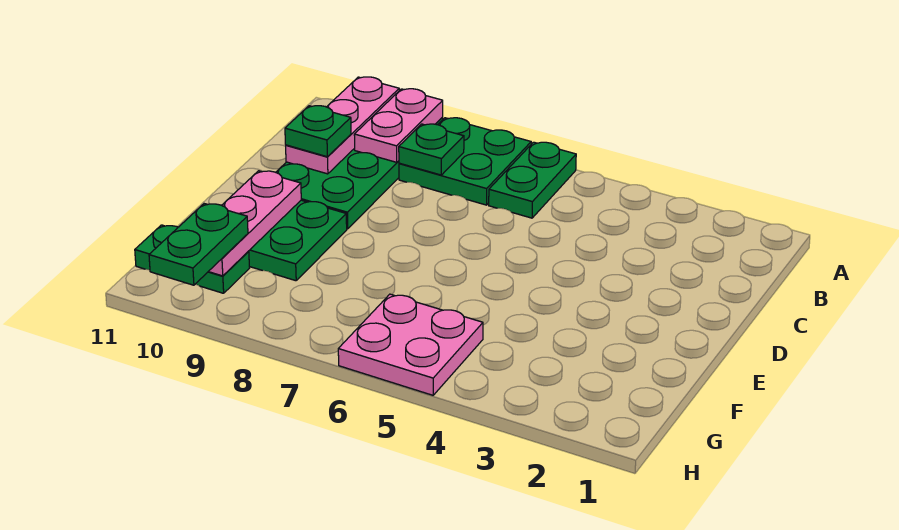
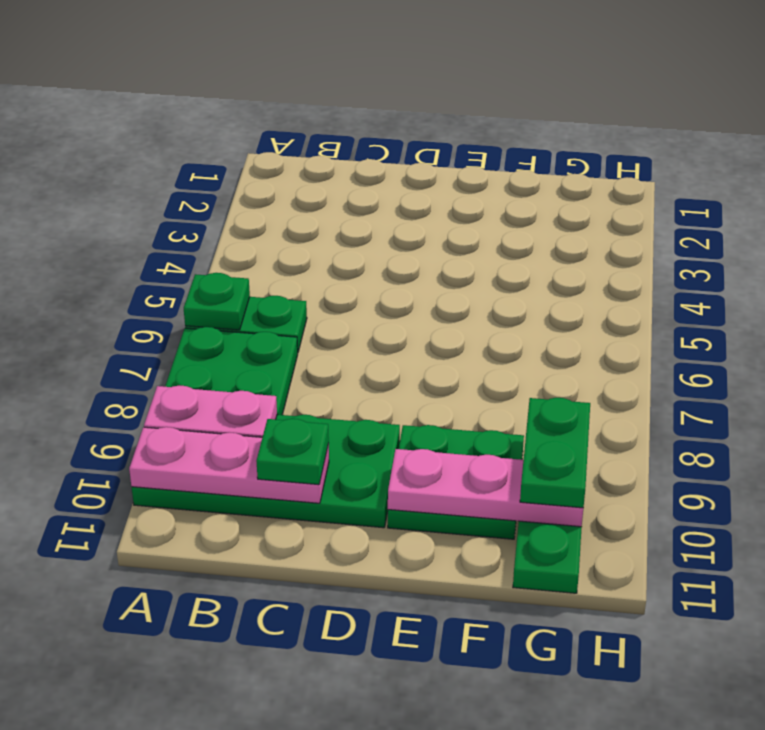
green plate B8 level 2 -> green plate A6 level 2
pink plate G5:H6 level 1 -> none
green plate G10:H10 level 3 -> green plate G9:G10 level 3

